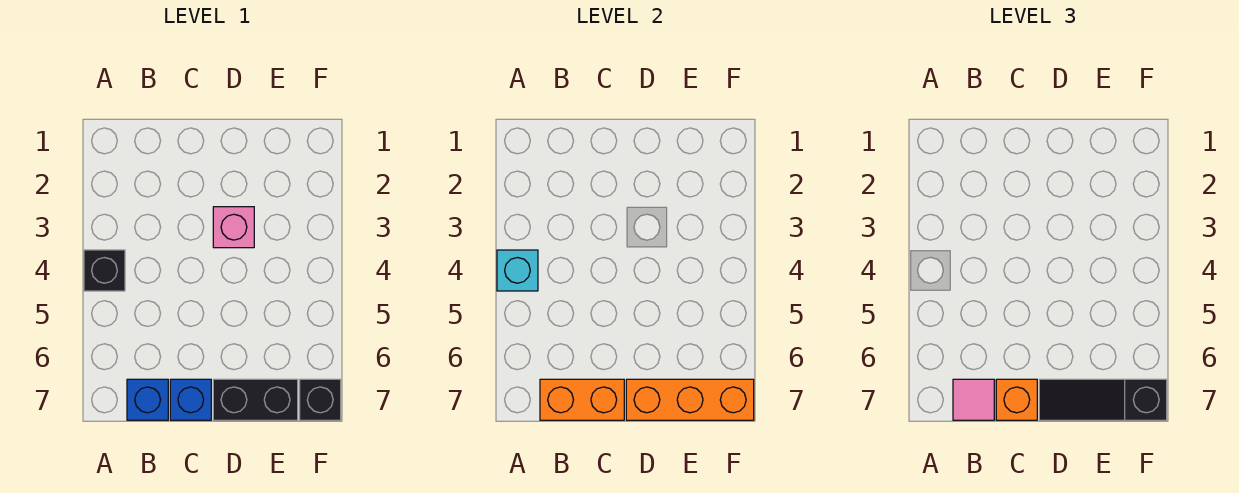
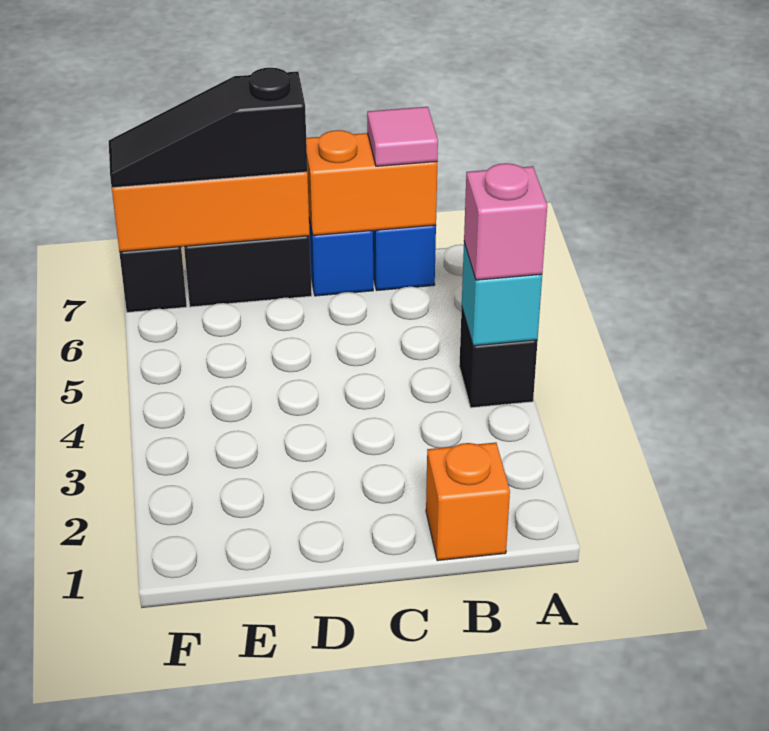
orange brick C7 level 3 -> orange brick B1 level 1
pink brick D3 level 1 -> pink brick A4 level 3
black slope D7:F7 level 3 top F -> black slope D7:F7 level 3 top D

